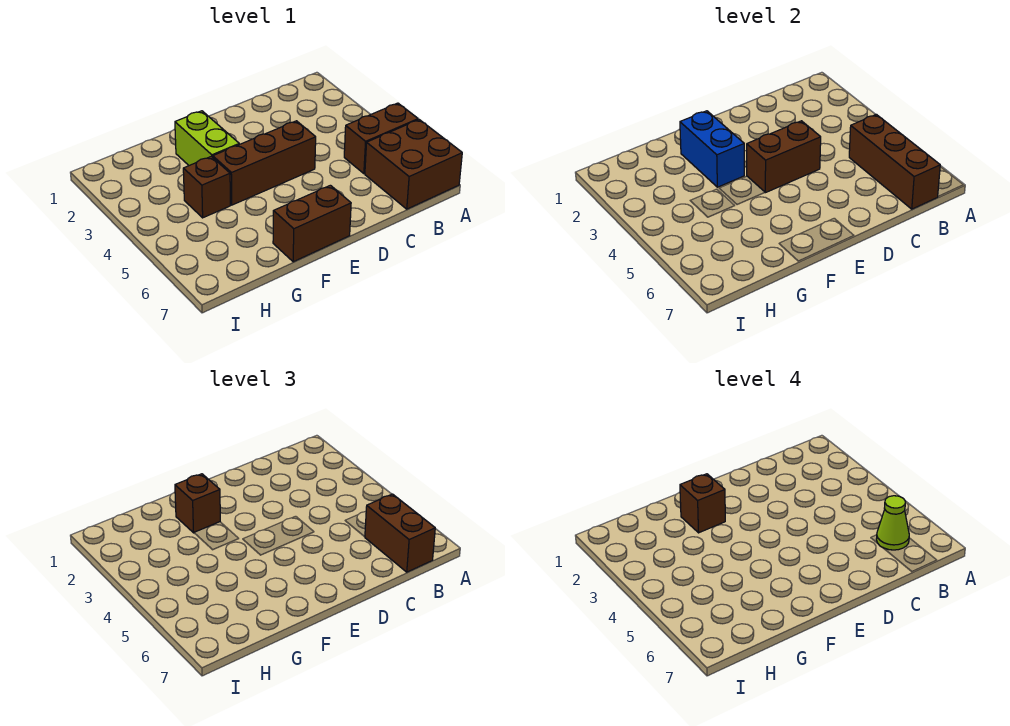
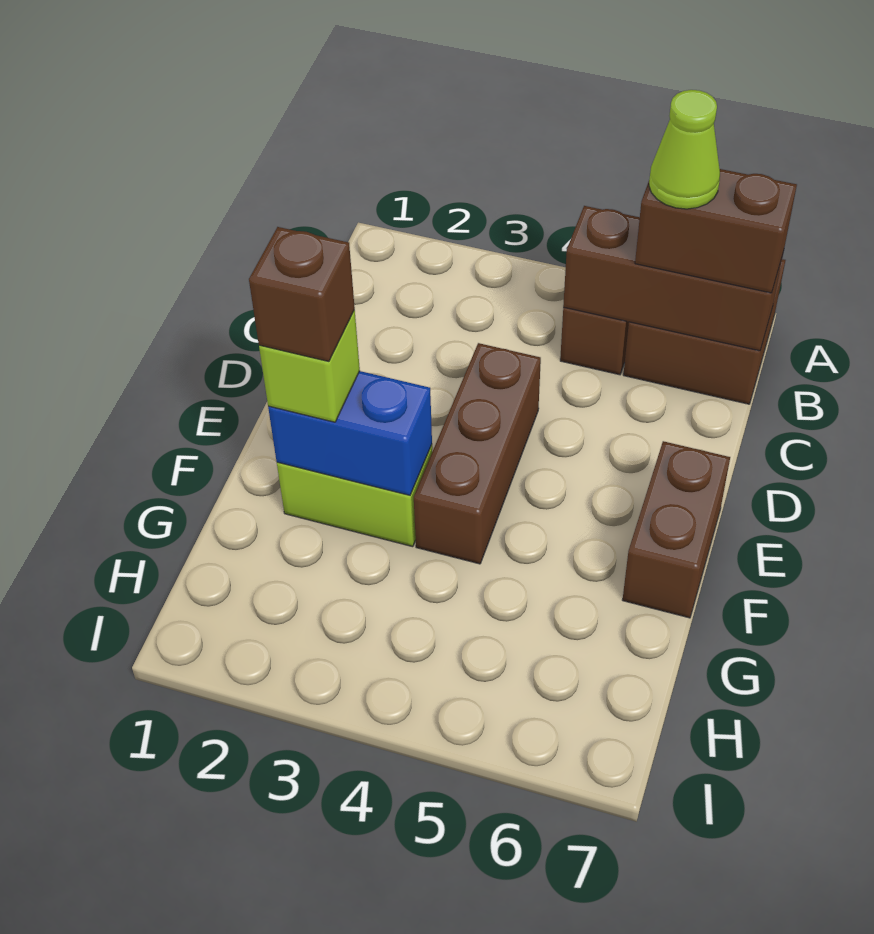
brown brick D4:E4 level 2 -> none
brown brick F2 level 3 -> lime brick F2 level 3
brown brick G4 level 1 -> none

